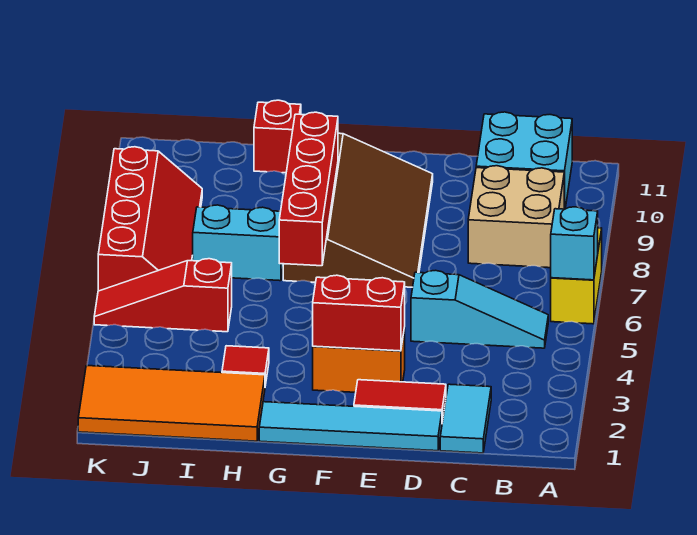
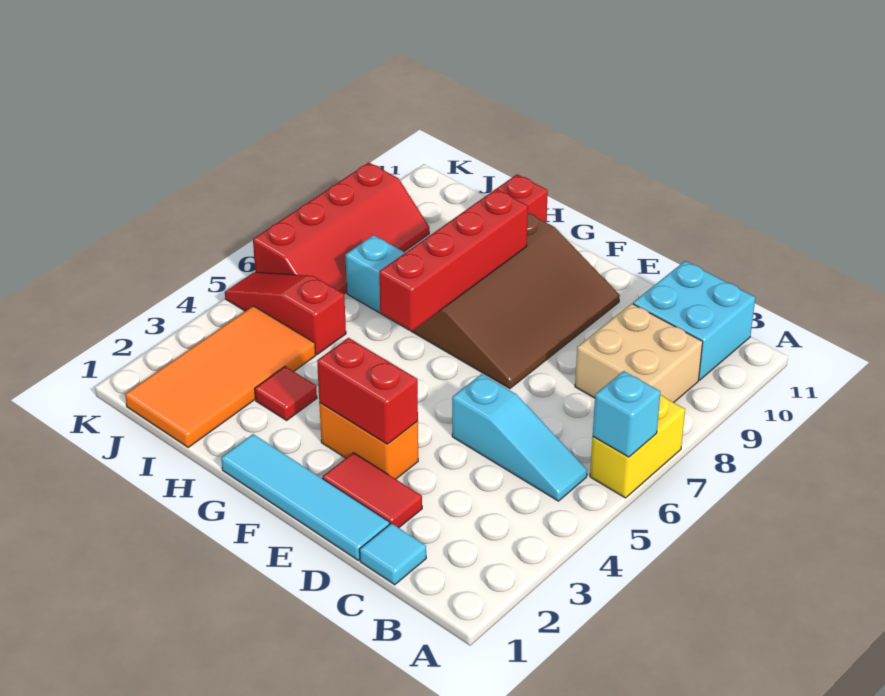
cyan tile C1:C2 level 1 -> cyan tile C1 level 1
orange tile H1:K2 level 1 -> orange tile I1:J4 level 1

